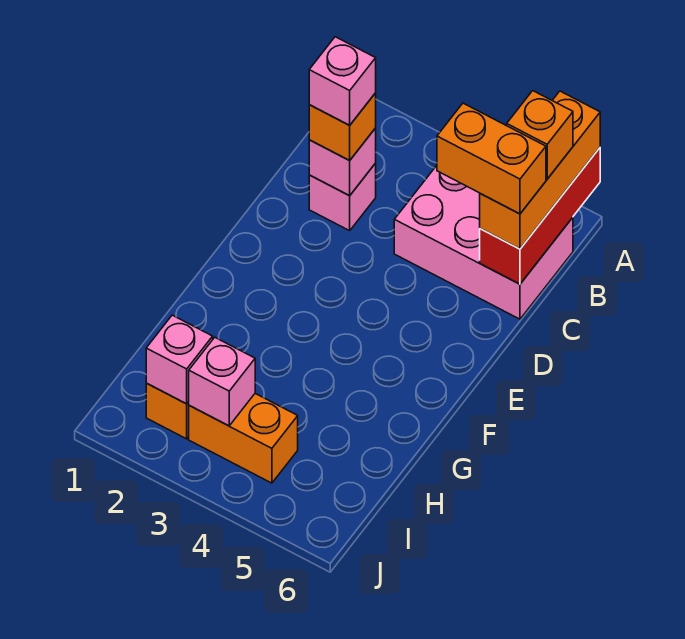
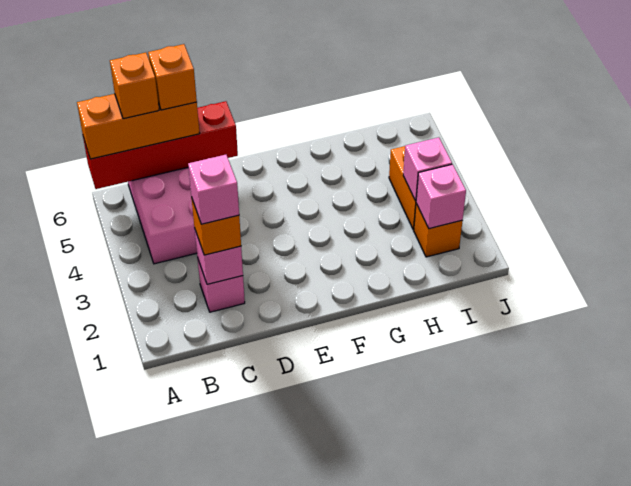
red brick A6:C6 level 2 -> red brick A6:D6 level 2
orange brick C5:C6 level 4 -> orange brick C6 level 4

